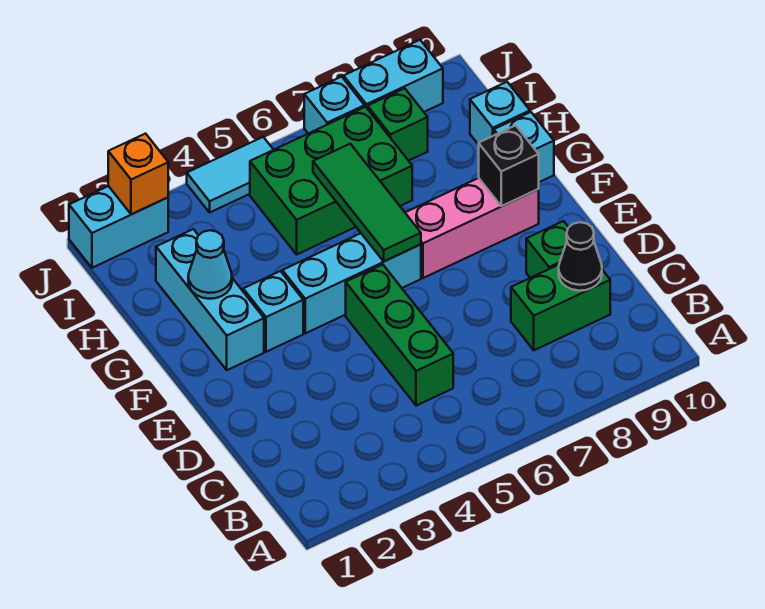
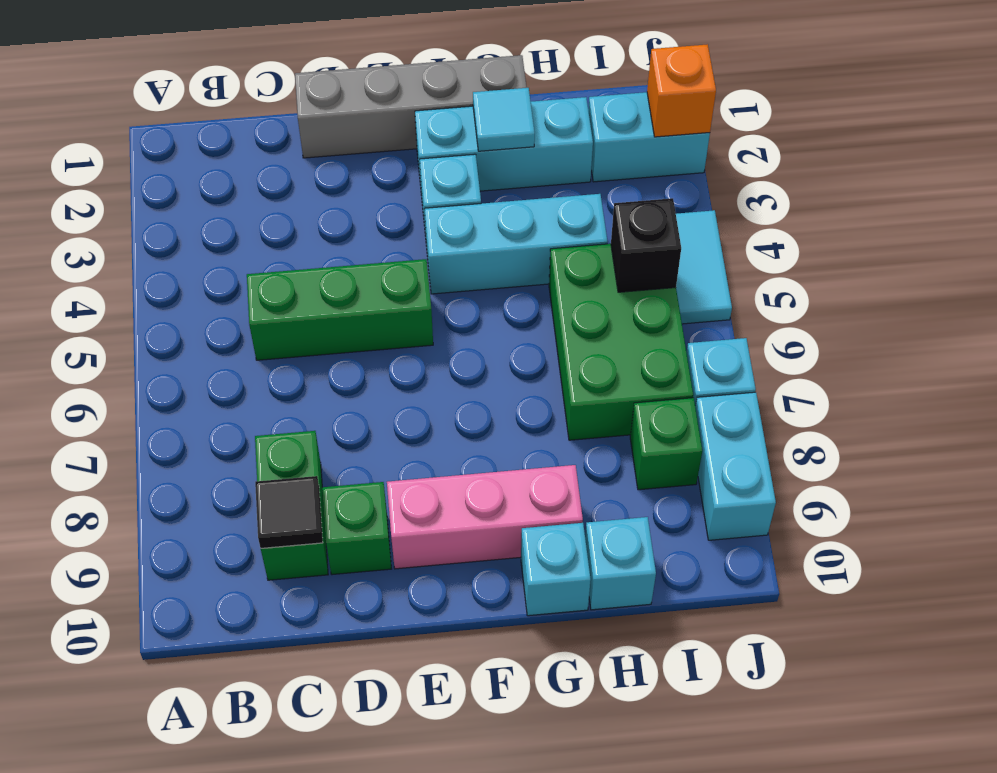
black cone C9 level 2 -> black tile C9 level 2
none -> grey brick D1:G1 level 1
cyan brick F4:F6 level 1 -> cyan brick F4:H4 level 1
green tile F6:H6 level 2 -> none
pink brick F7:F9 level 1 -> pink brick E9:G9 level 1
black brick F9 level 2 -> black brick I5 level 2
cyan cone G2 level 2 -> cyan tile G2 level 2
cyan brick J1:J2 level 1 -> cyan brick I2:J2 level 1

